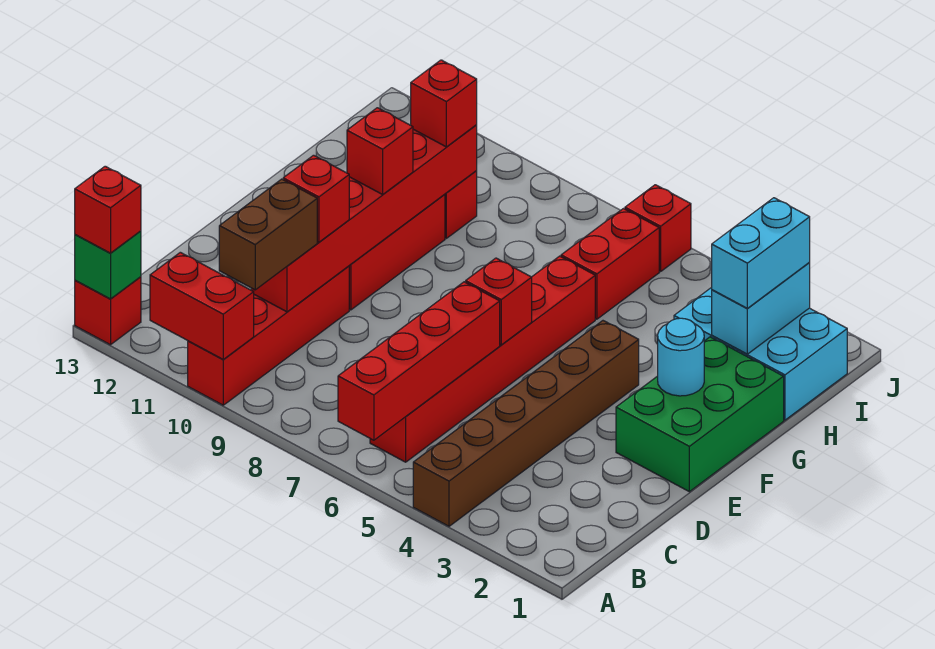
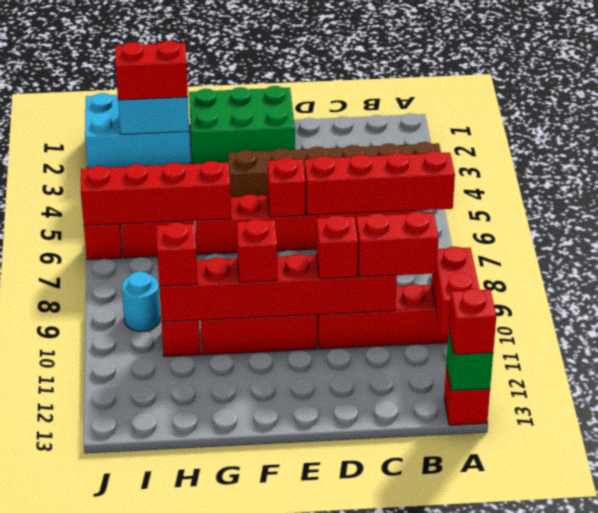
brown brick B10:C10 level 3 -> red brick B10:C10 level 3
cyan round brick F2 level 2 -> cyan round brick I9 level 1
none -> red brick G6:J6 level 2
cyan brick H1:I3 level 1 -> cyan brick H1:J2 level 1
cyan brick H2:I2 level 3 -> red brick H2:I2 level 3

